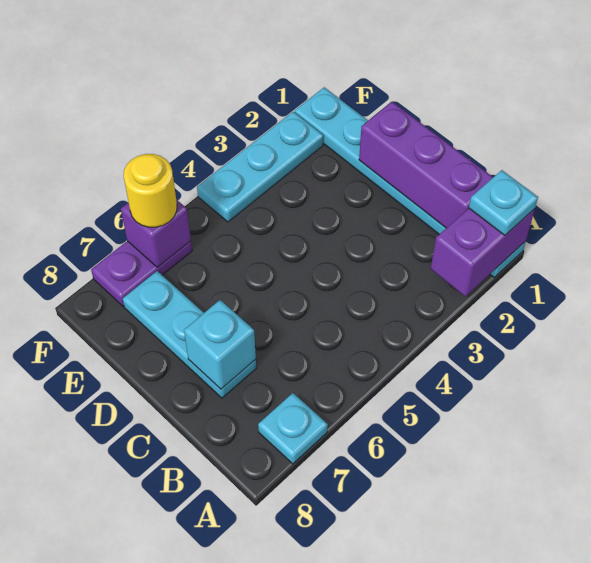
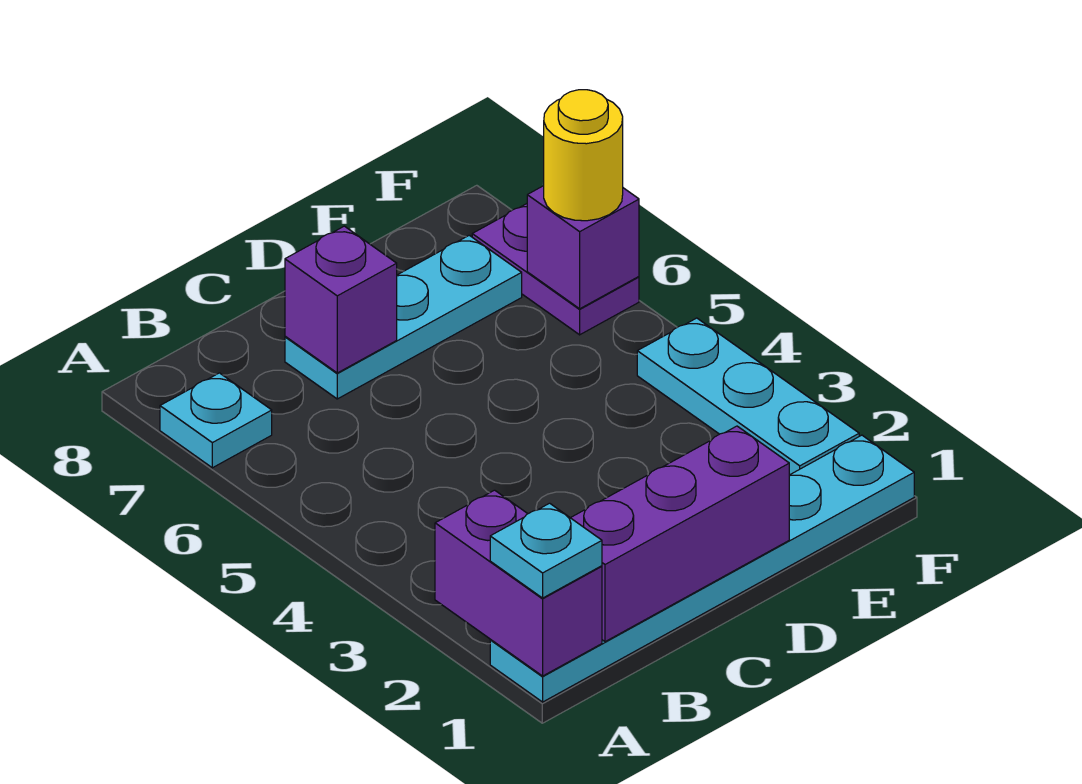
cyan brick C7 level 2 -> purple brick C7 level 2

